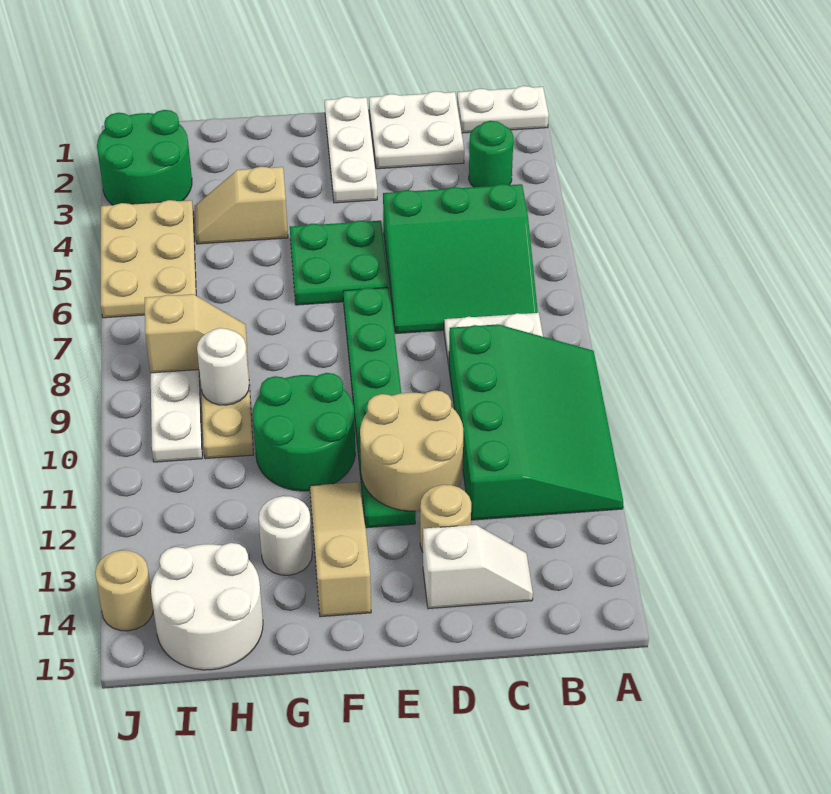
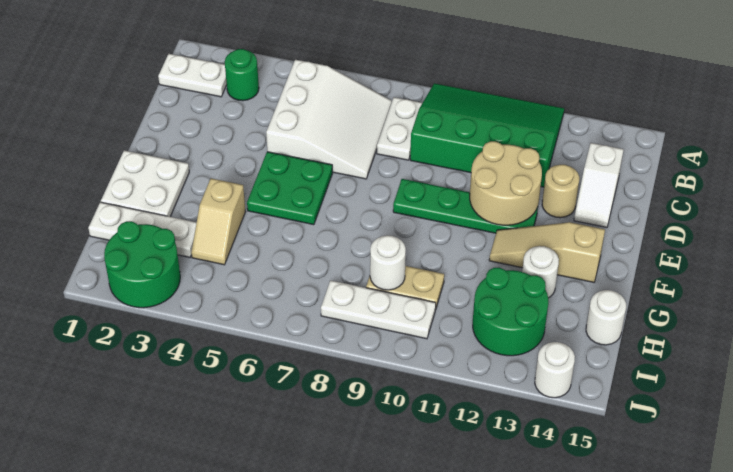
white plate A1:B1 level 1 -> white plate B1:B2 level 1
green slope B5:D7 level 1 top 5 -> white slope B5:D7 level 1 top 5
white plate C1:D2 level 1 -> white plate F1:G2 level 1
white slope C14:D14 level 1 top D -> white slope C14:D14 level 1 top C
white plate E1:E3 level 1 -> white plate H1:H3 level 1
green plate E7:E12 level 1 -> green plate E9:E12 level 1
green round brick F10:G11 level 1 -> green round brick H12:I13 level 1
tan slope H8:I8 level 2 top I -> none
white round brick H14:I15 level 1 -> white round brick H15 level 1
tan plate I4:J6 level 1 -> none
tan round brick J14 level 1 -> white round brick J14 level 1

